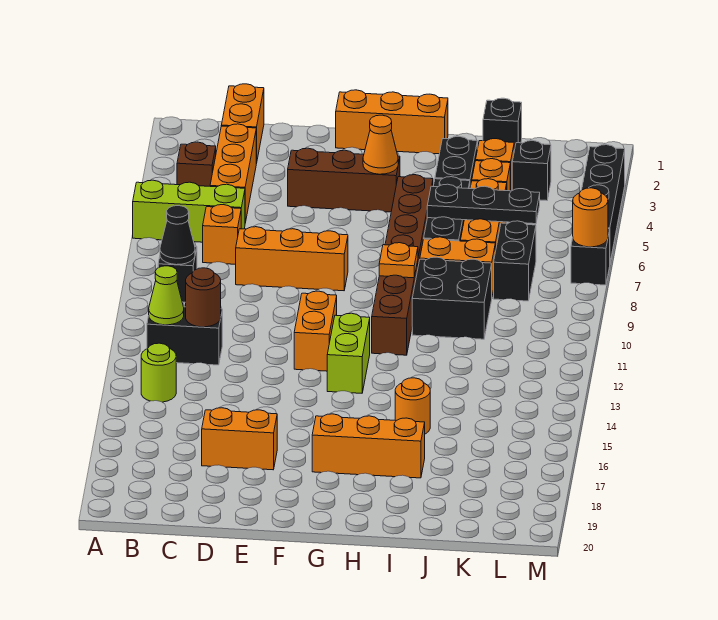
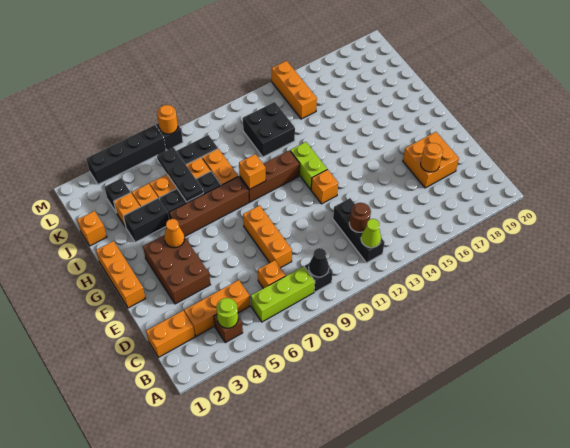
lime brick A6:C6 level 1 -> lime brick B6:B8 level 1
black brick B12:C12 level 1 -> black brick B12:D12 level 1
lime round brick B14 level 1 -> lime round brick B4 level 2
orange brick D17:E17 level 1 -> orange brick D17:E18 level 1
brown brick E4:G4 level 1 -> brown brick E3:G4 level 1
orange brick F11:F12 level 1 -> orange brick F12 level 1
lime brick G12:G13 level 1 -> lime brick G12:H12 level 1
orange brick G17:I17 level 1 -> orange brick K14:M14 level 1
orange plate H9 level 2 -> orange brick H9 level 2
black brick I9:J10 level 1 -> black brick J11:K12 level 1
orange round brick I15 level 1 -> orange round brick D17 level 2
black brick J1 level 1 -> orange brick J1 level 1

